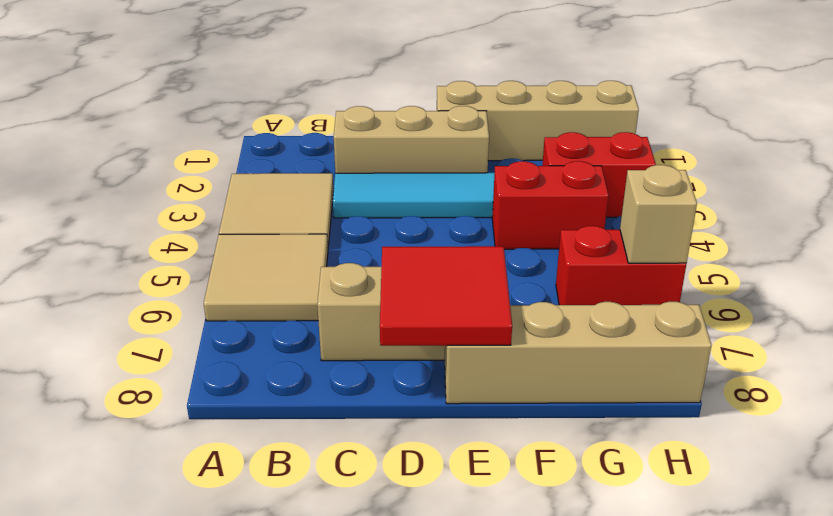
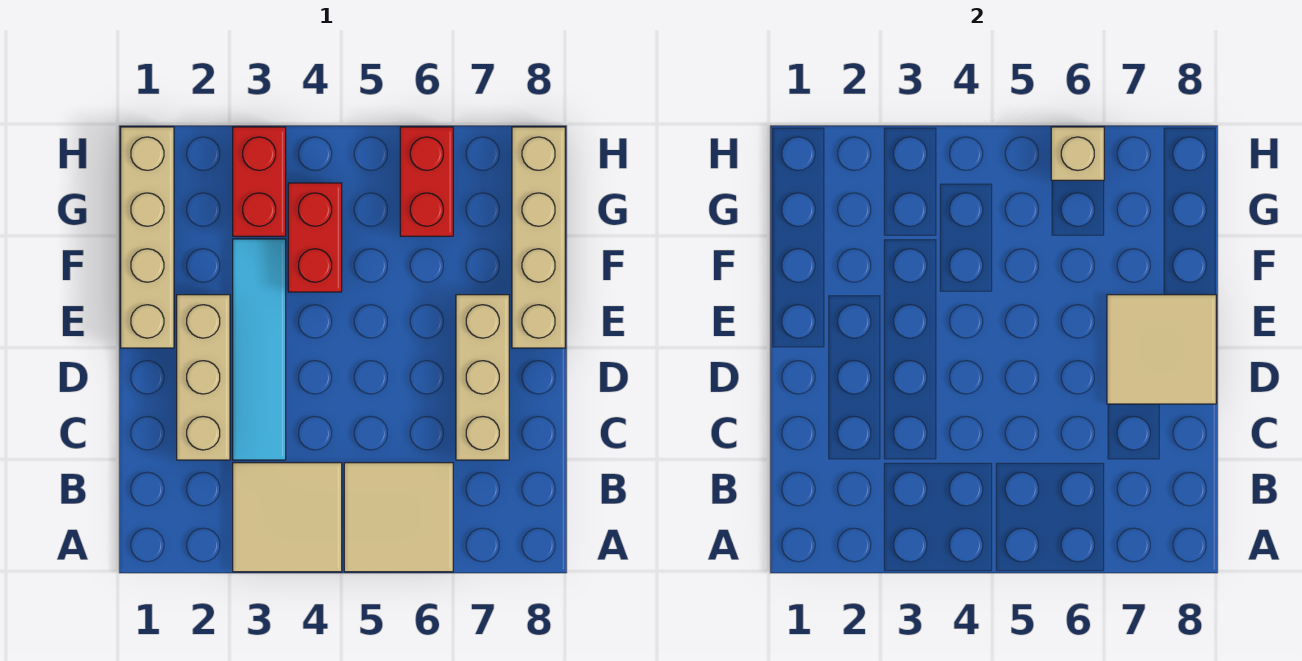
red tile D7:E8 level 2 -> tan tile D7:E8 level 2

